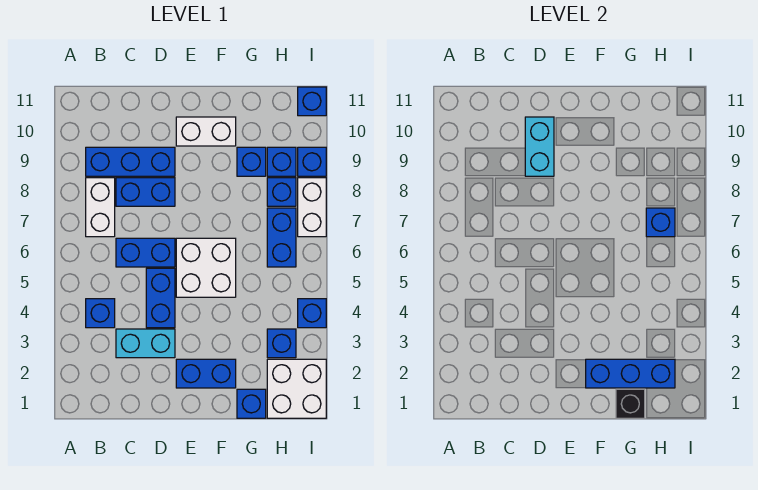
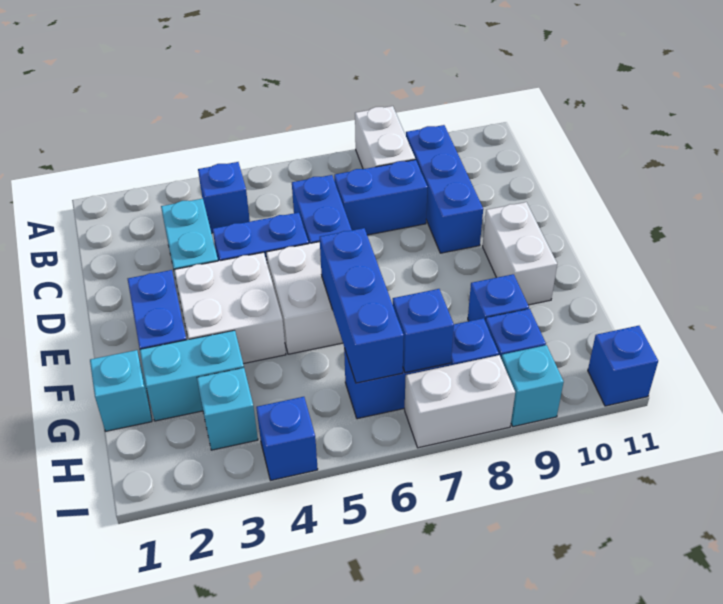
white brick B7:B8 level 1 -> white brick A8:B8 level 1
blue brick C8:D8 level 1 -> blue brick C7:C8 level 1
cyan brick D9:D10 level 2 -> cyan brick G2:G3 level 1
blue brick F2:H2 level 2 -> blue brick F6:H6 level 2
blue brick G1 level 1 -> cyan brick G1 level 1
black brick G1 level 2 -> none
white brick H1:I2 level 1 -> white brick E3:F4 level 1
blue brick H3 level 1 -> cyan brick H3 level 1
blue brick I9 level 1 -> cyan brick I9 level 1

